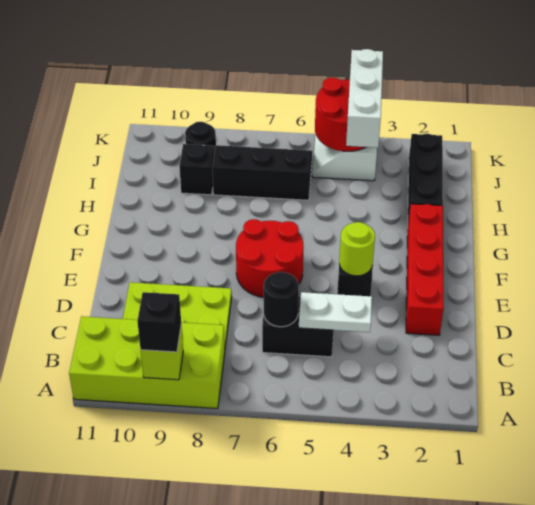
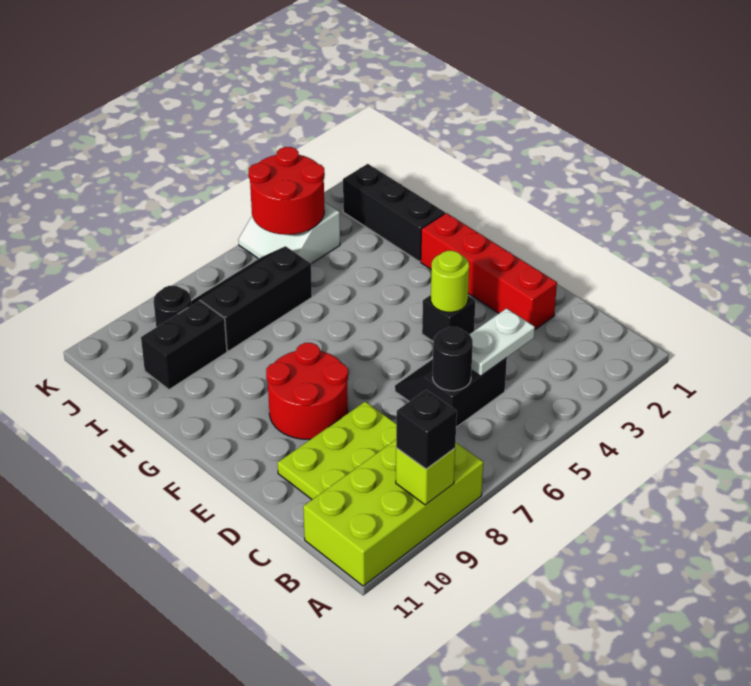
red round brick E6:F7 level 1 -> red round brick E8:F9 level 1
white brick I4:K4 level 3 -> none
black brick I9 level 1 -> black brick I9:I10 level 1

